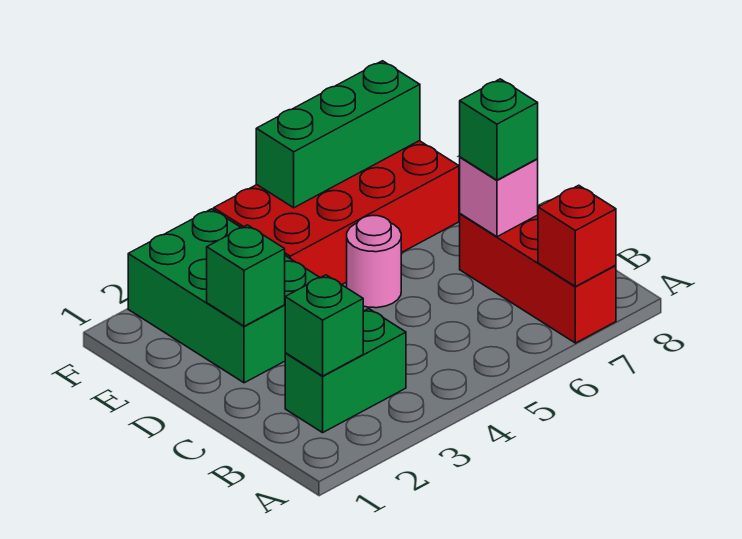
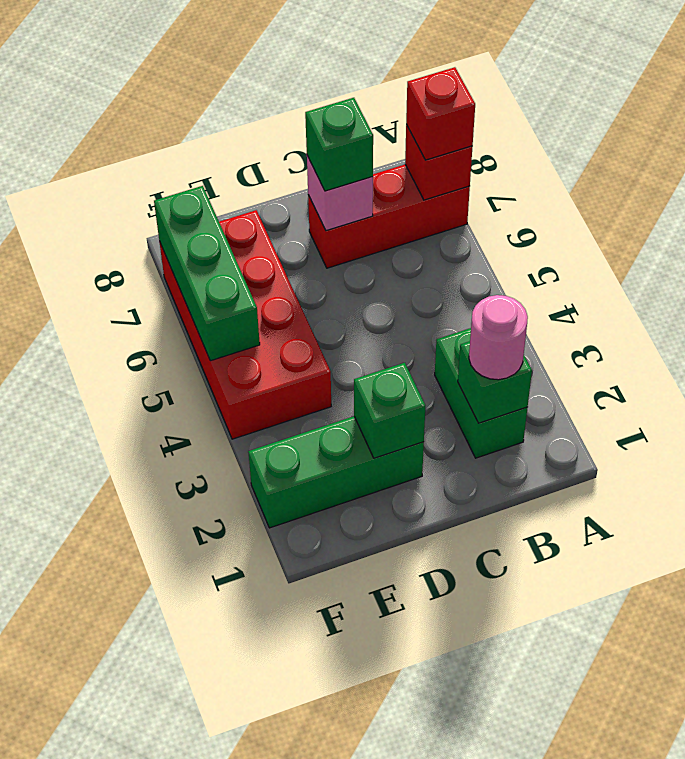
none -> red brick A7 level 3
green brick D2:F3 level 1 -> green brick D2:F2 level 1
pink round brick D5 level 1 -> pink round brick B2 level 3

